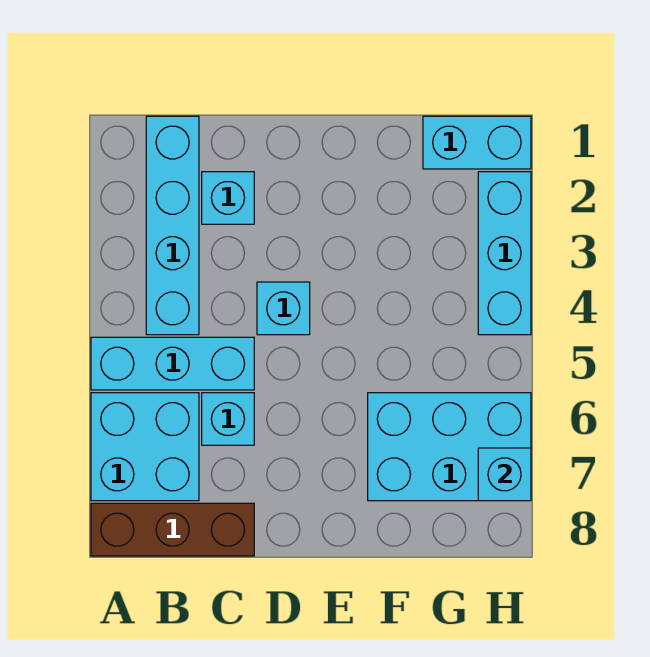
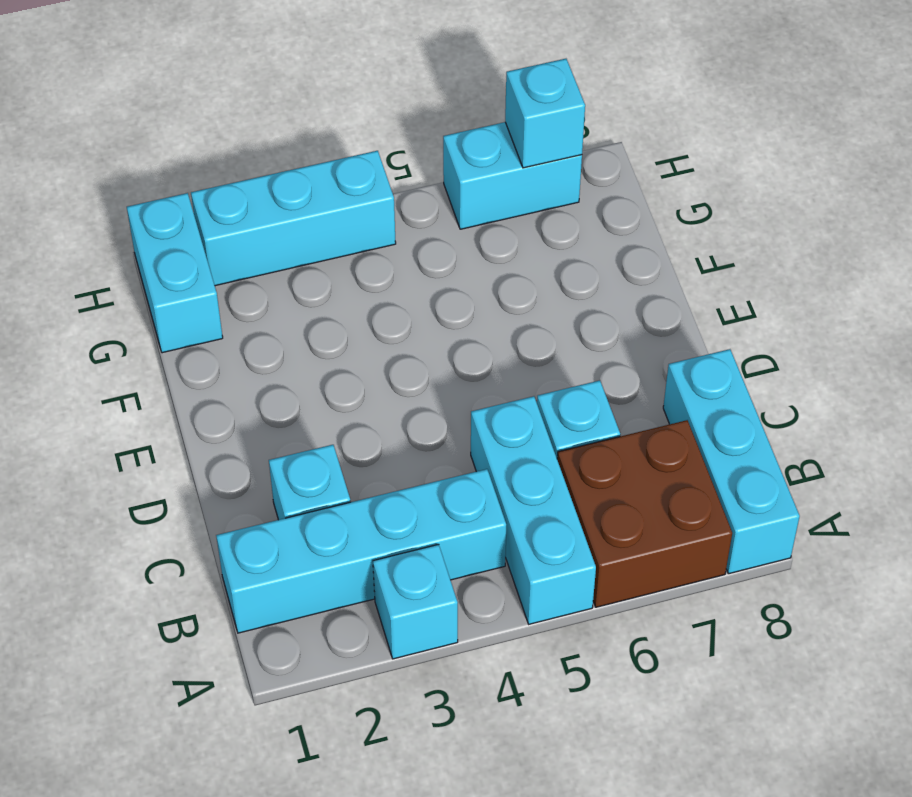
cyan brick A6:B7 level 1 -> brown brick A6:B7 level 1
brown brick A8:C8 level 1 -> cyan brick A8:C8 level 1
cyan brick D4 level 1 -> cyan brick A3 level 1
cyan brick F6:H7 level 1 -> cyan brick H6:H7 level 1

